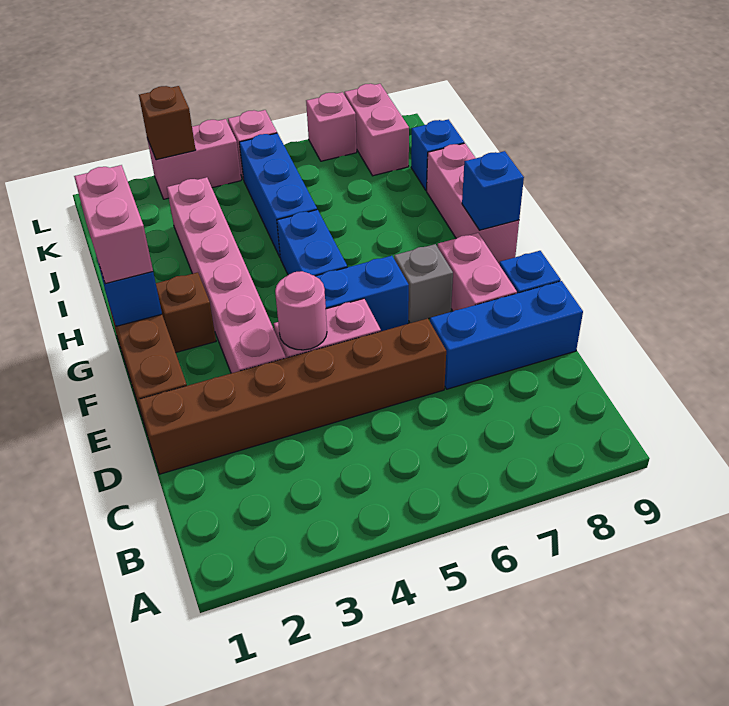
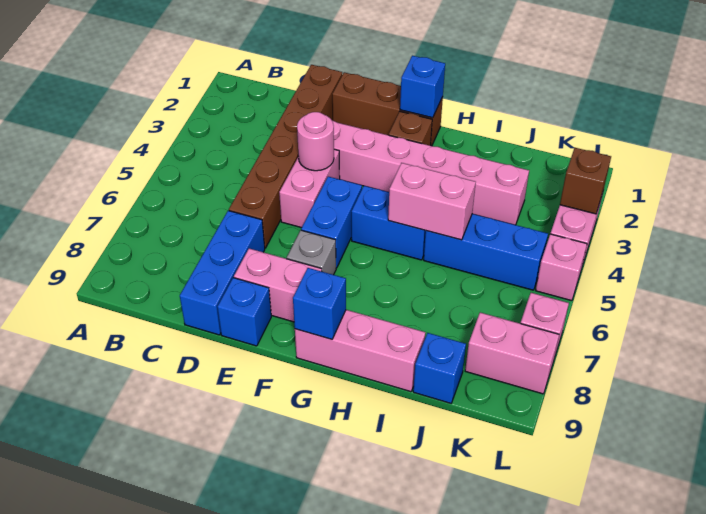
pink brick G1:H1 level 3 -> pink brick H5:I5 level 2

